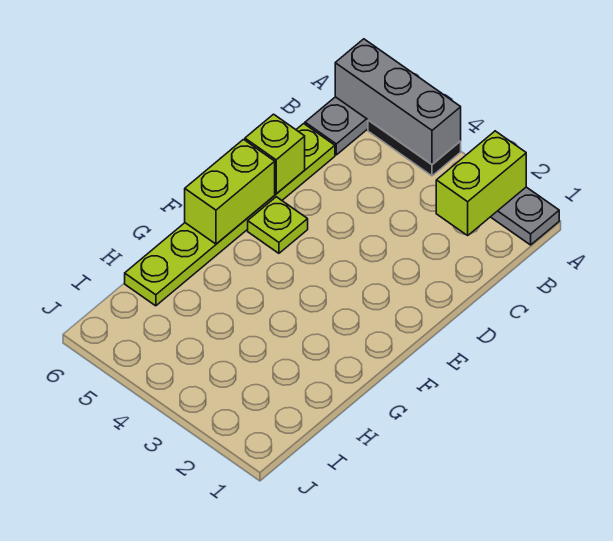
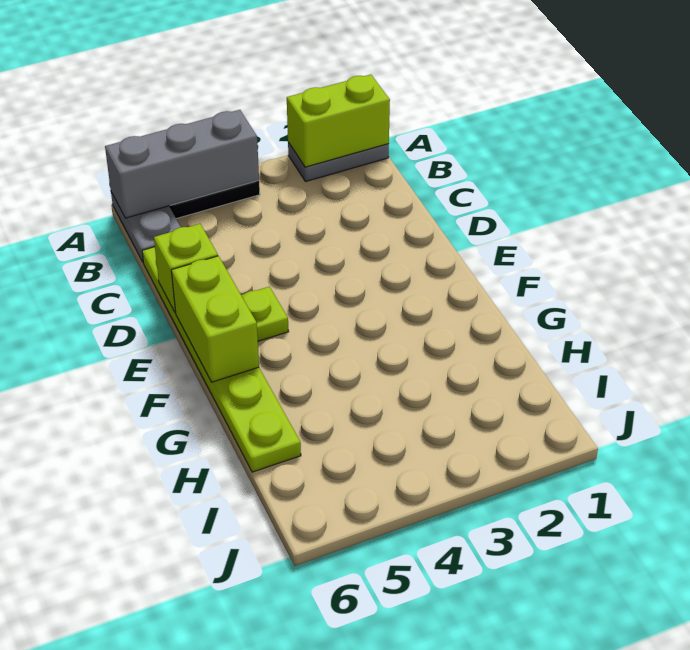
lime brick A2:B2 level 2 -> lime brick A1:A2 level 2

